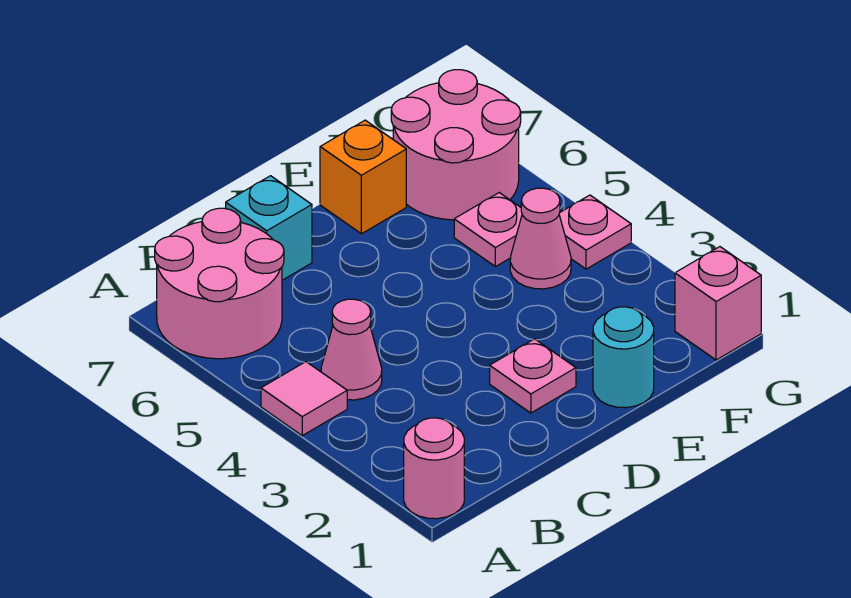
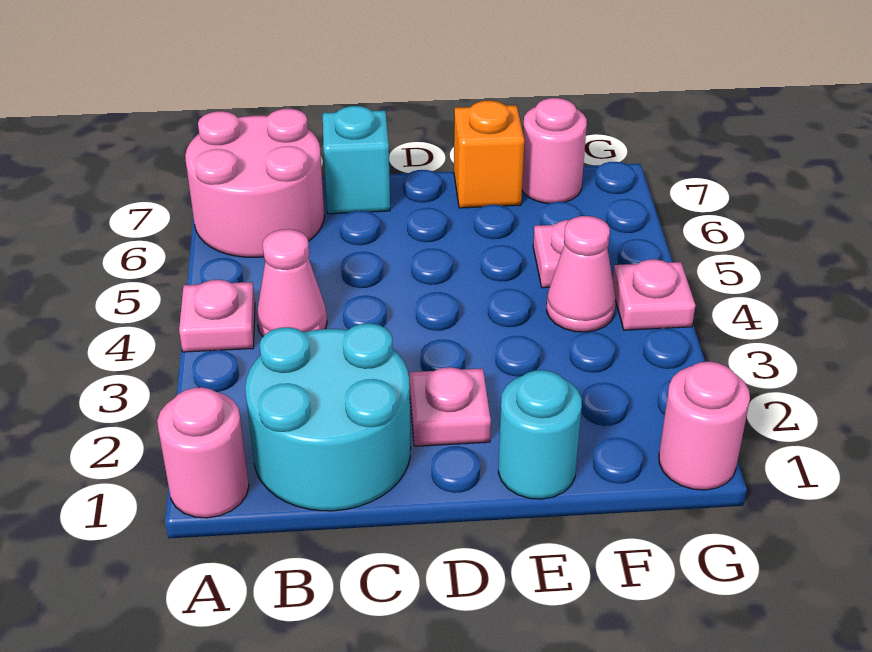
pink tile A4 level 1 -> pink plate A4 level 1
none -> cyan round brick B1:C2 level 1
pink round brick F6:G7 level 1 -> pink round brick F7 level 1
pink brick G1 level 1 -> pink round brick G1 level 1

